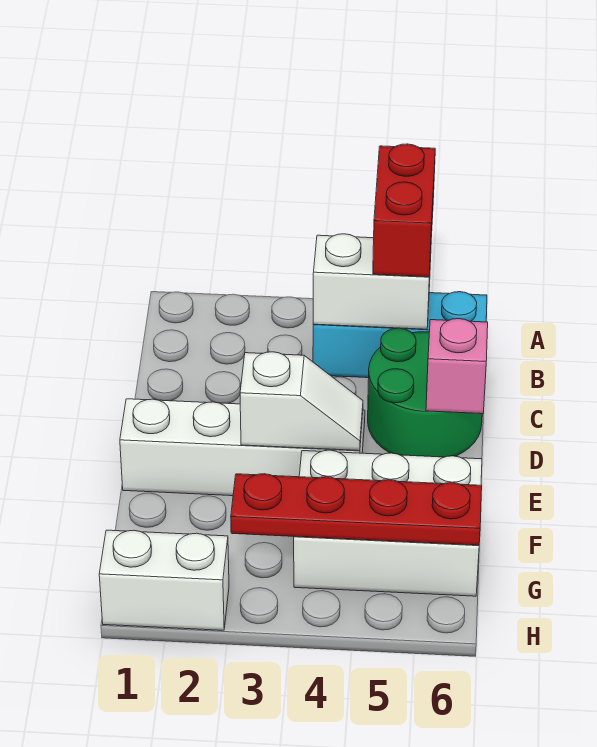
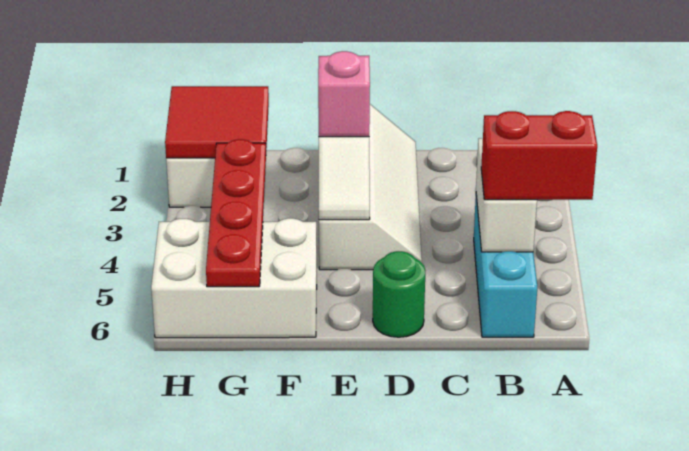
green round brick C5:D6 level 1 -> green round brick D6 level 1
pink brick D6 level 2 -> pink brick E3 level 3
white brick F4:G6 level 1 -> white brick F5:H6 level 1
none -> red tile G1:H2 level 2

